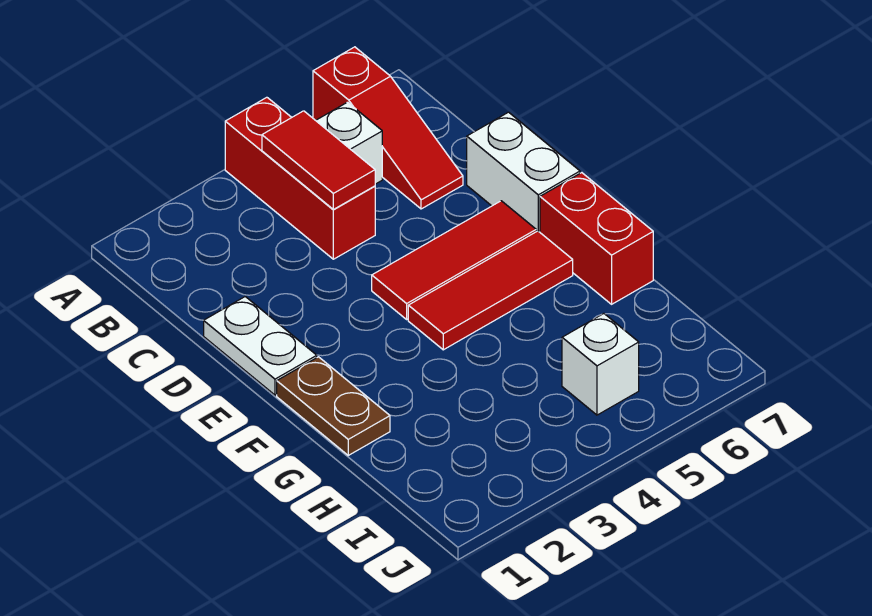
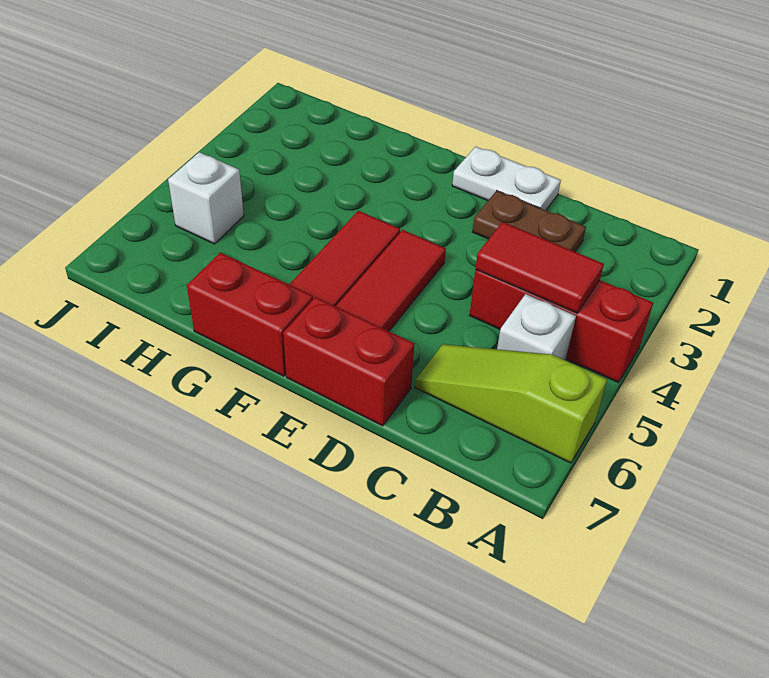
red slope A6:C6 level 1 top A -> lime slope A6:C6 level 1 top A
white brick D7:E7 level 1 -> red brick D7:E7 level 1
brown plate F1:G1 level 1 -> brown plate C2:D2 level 1

